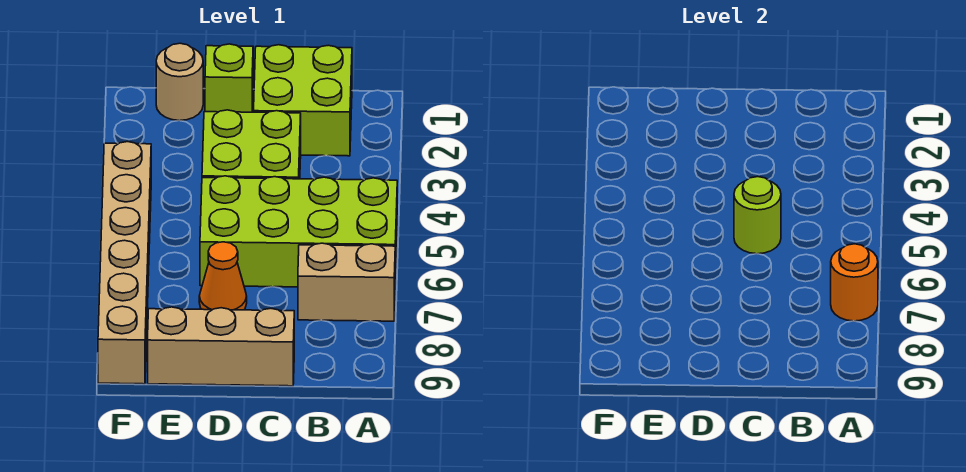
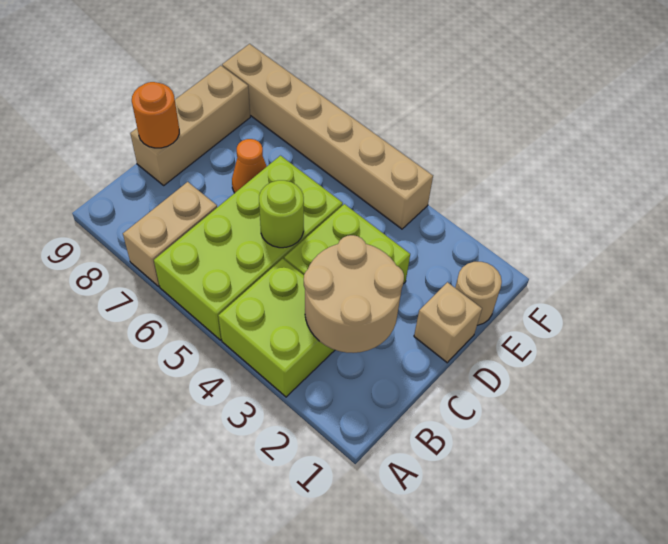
orange round brick A7 level 2 -> orange round brick C9 level 2
lime brick B1:C2 level 1 -> lime brick A3:B4 level 1
none -> tan round brick B2:C3 level 2
lime brick D1 level 1 -> tan brick D1 level 1

